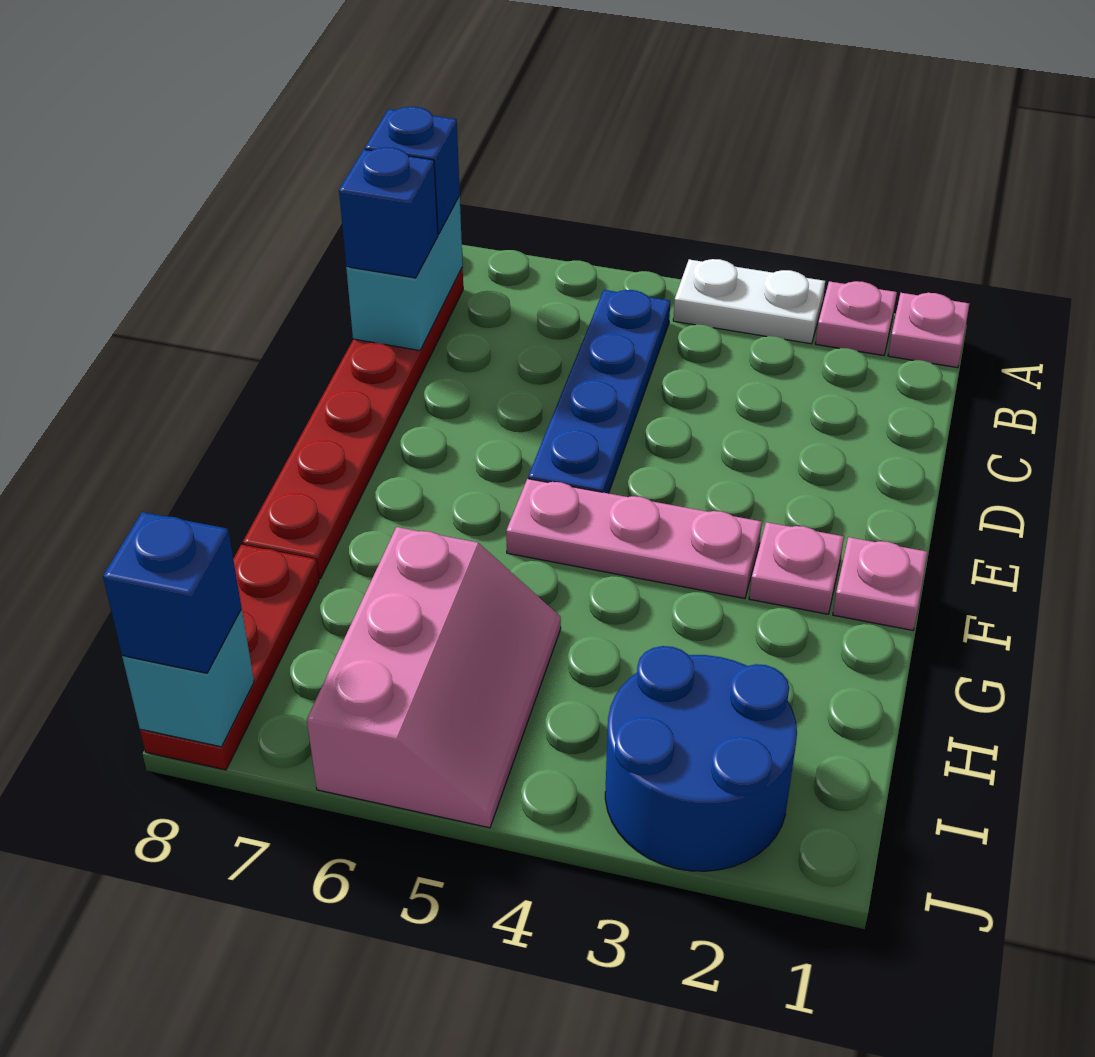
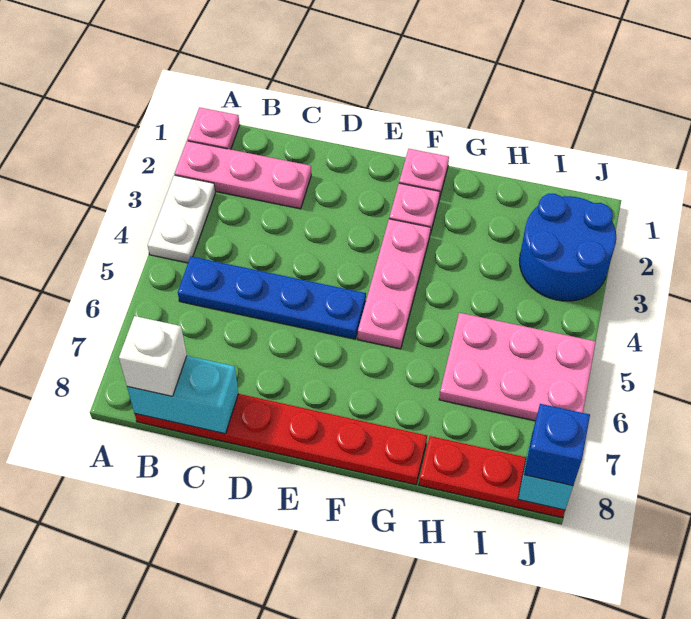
pink plate A2 level 1 -> pink plate A2:C2 level 1
blue brick B8 level 3 -> white brick B8 level 3
blue brick C8 level 3 -> none
pink slope H5:J6 level 1 top 6 -> pink plate H5:J6 level 1

